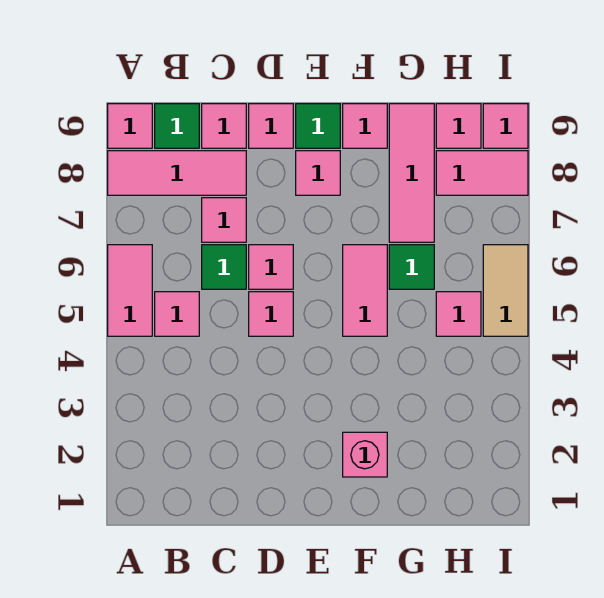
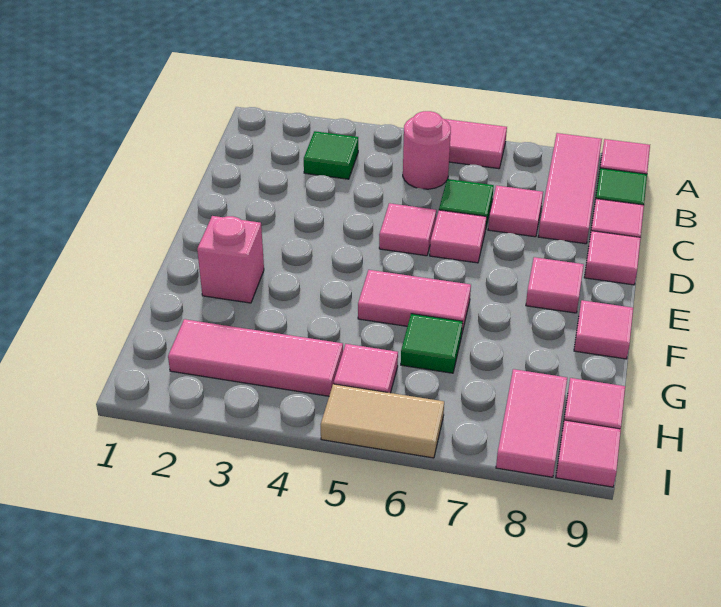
pink tile B5 level 1 -> pink round brick B5 level 1
green tile E9 level 1 -> green tile B3 level 1
pink tile G7:G9 level 1 -> pink tile H2:H4 level 1

